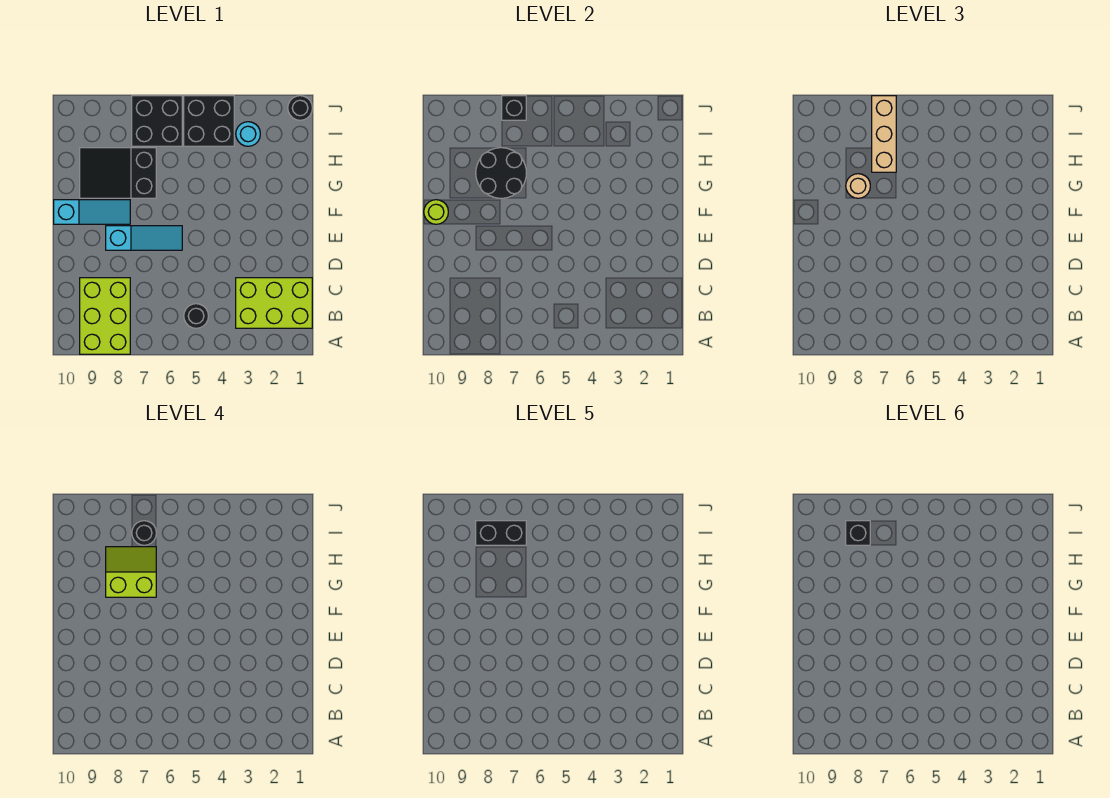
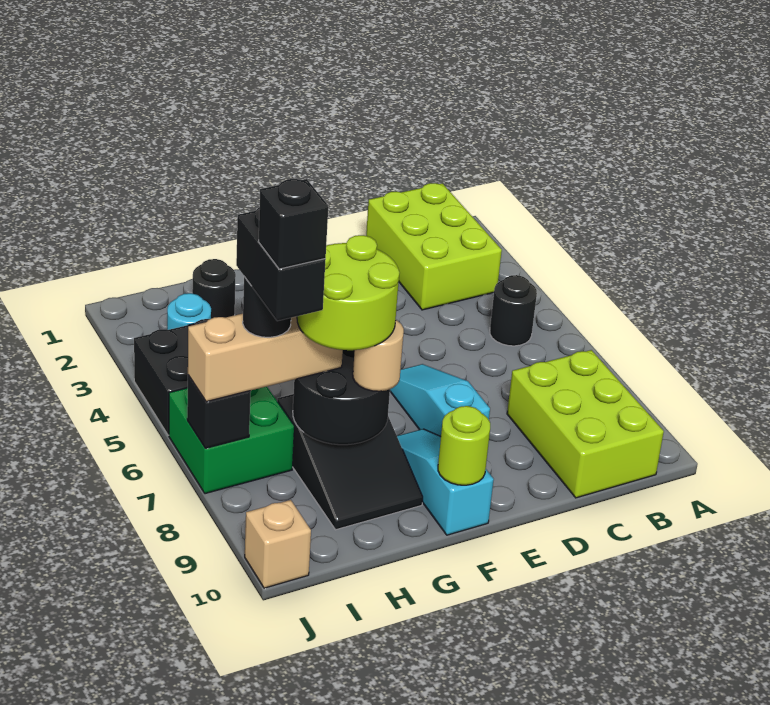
lime brick A8:C9 level 1 -> lime brick B8:C10 level 1
lime slope G7:H8 level 4 top G -> lime round brick G7:H8 level 4
black brick I6:J7 level 1 -> green brick I6:J7 level 1
black round brick J1 level 1 -> black round brick H2 level 1
none -> tan brick J10 level 1

